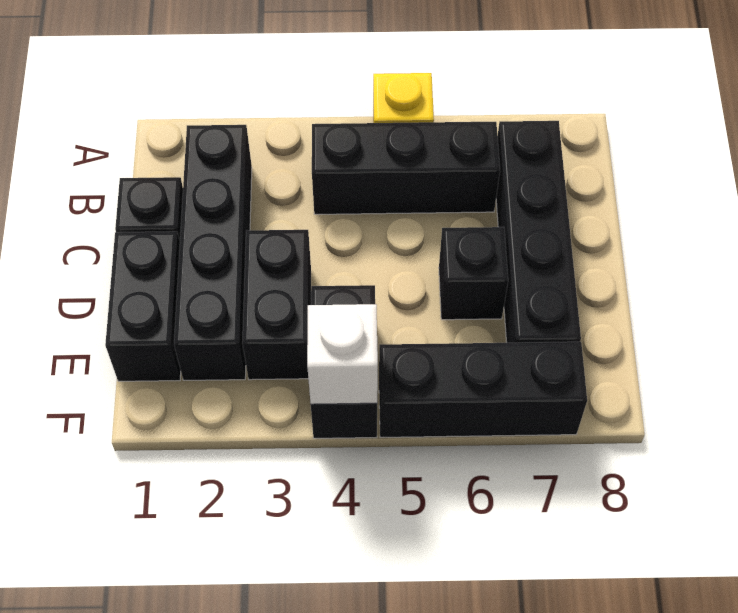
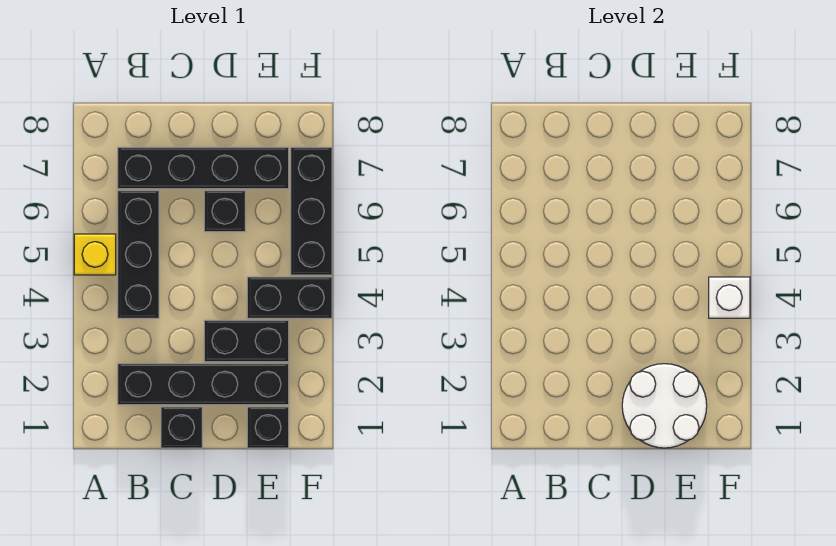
black brick D1:E1 level 1 -> black brick E1 level 1
none -> white round brick D1:E2 level 2

